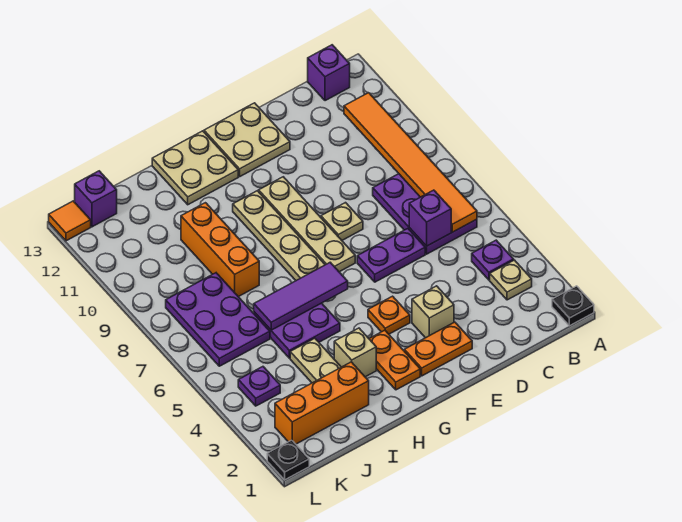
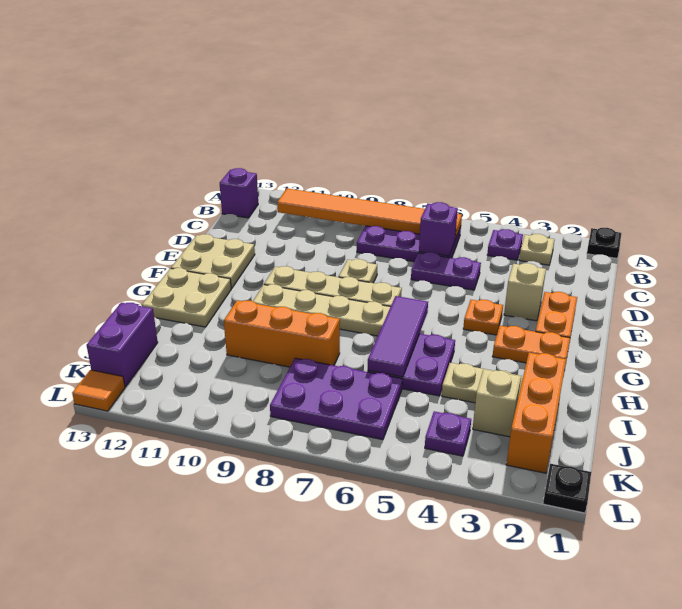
purple plate D6:E6 level 1 -> purple plate D5:D6 level 1
tan brick H3 level 1 -> tan brick J3 level 1
purple brick K13 level 1 -> purple brick J13:K13 level 1

